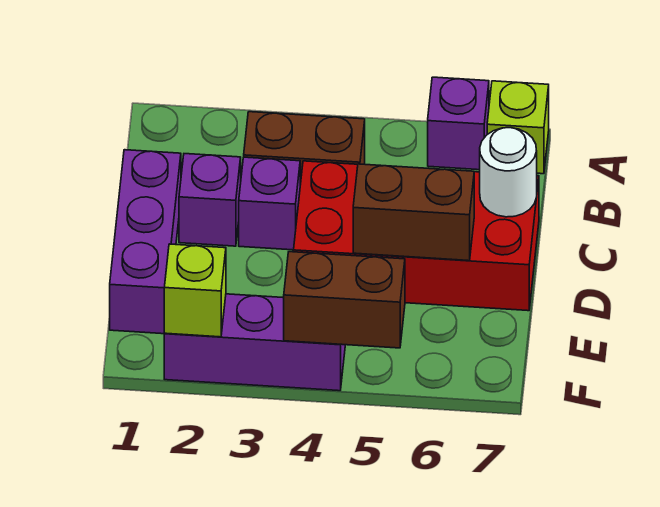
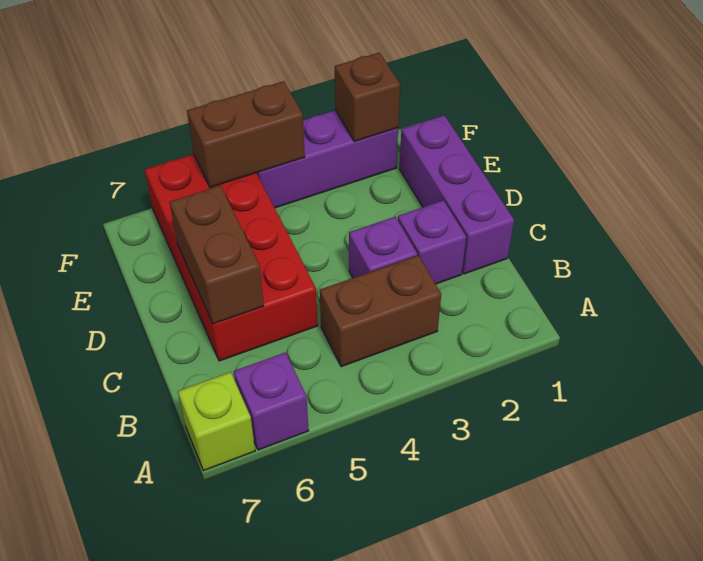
red brick C4:D7 level 1 -> red brick C5:F6 level 1
white round brick C7 level 2 -> none
brown brick D5:D6 level 2 -> brown brick C6:D6 level 2
lime brick F2 level 2 -> brown brick F2 level 2

